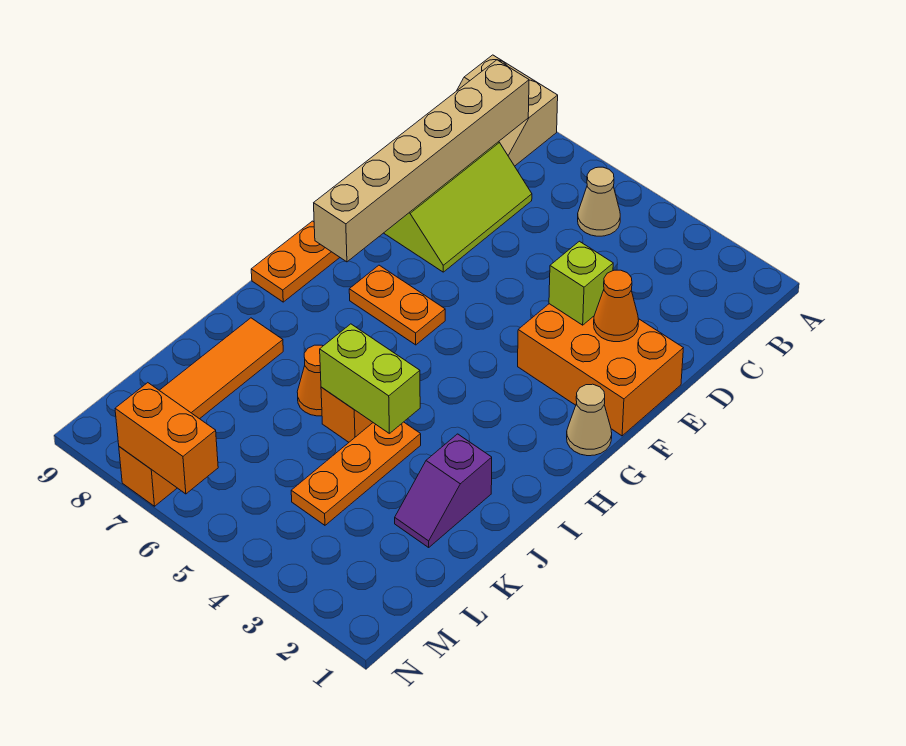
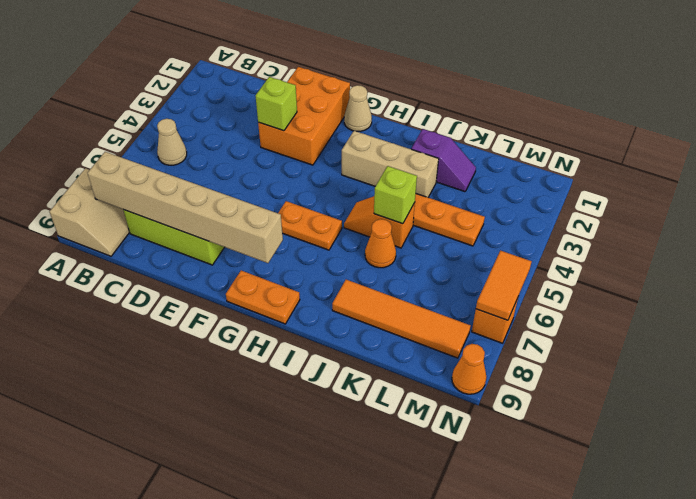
orange cone E2 level 2 -> orange cone N9 level 1
orange plate G6:G7 level 1 -> orange plate G6:H6 level 1
none -> tan brick H3:J3 level 1
lime brick J4:J5 level 2 -> lime brick J5 level 2
orange brick N6:N7 level 2 -> orange tile N6:N7 level 2

